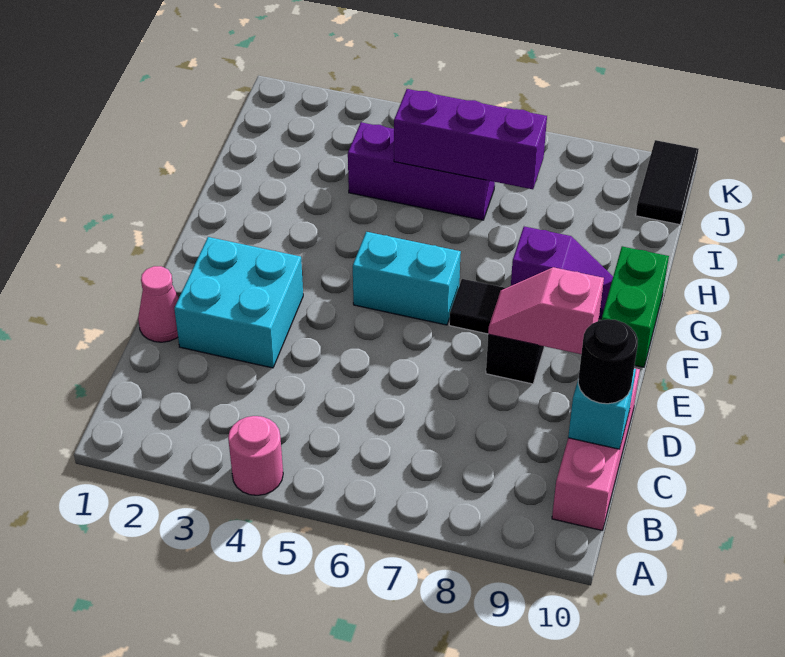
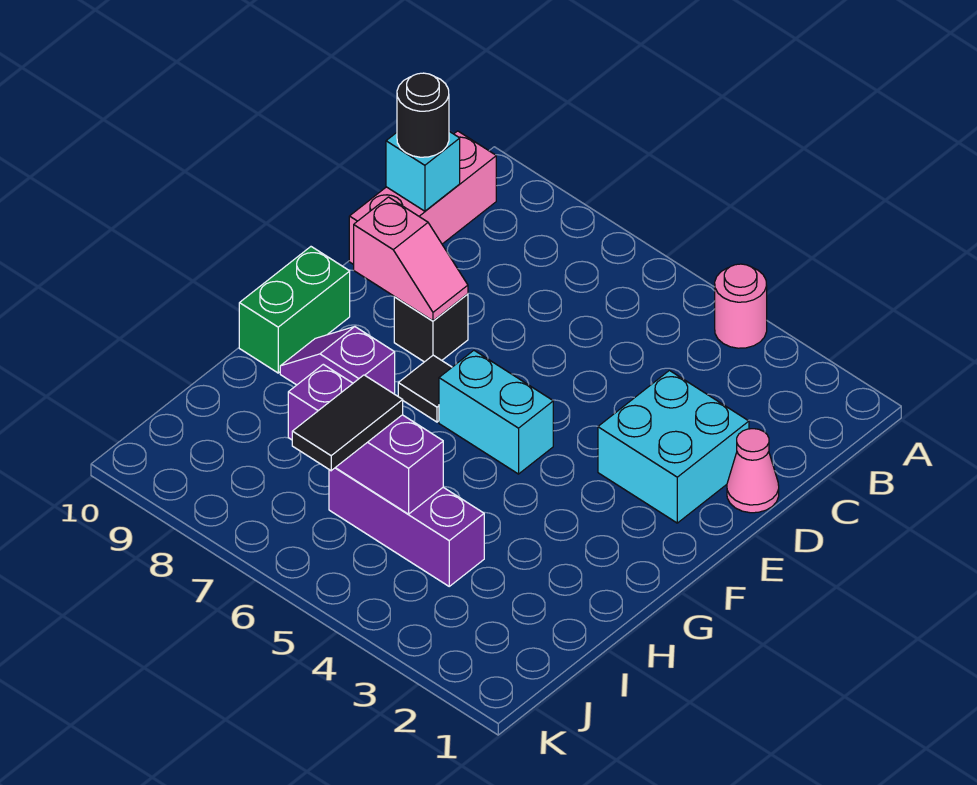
black tile J10:K10 level 1 -> black tile I6:J6 level 3

